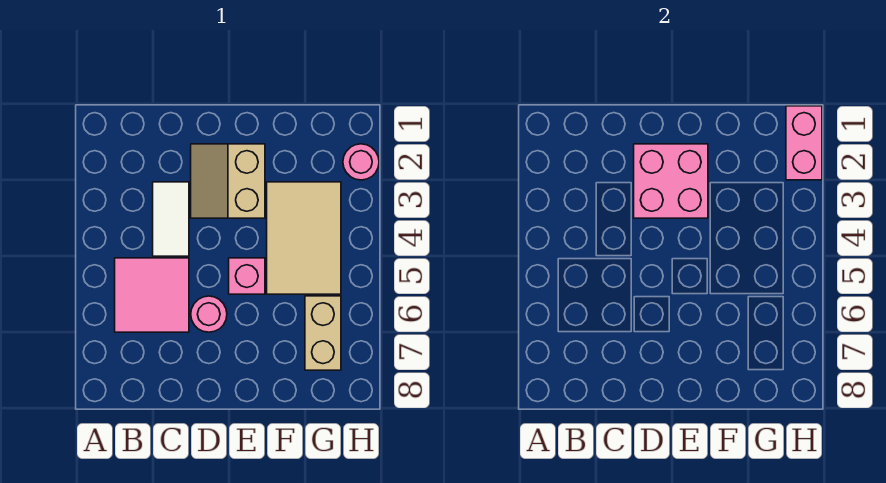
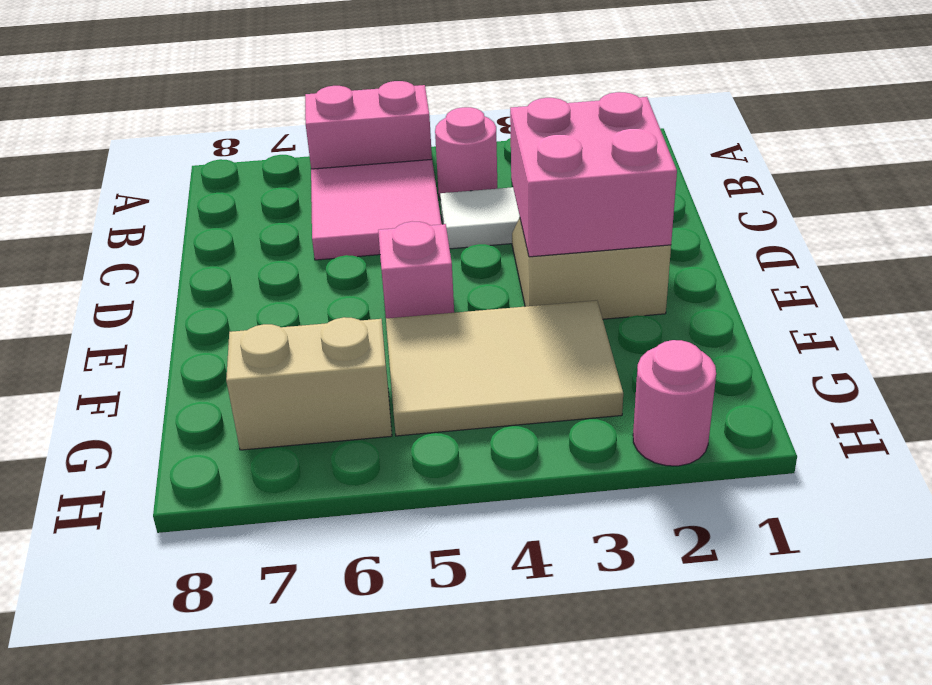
pink round brick D6 level 1 -> pink round brick B4 level 1
pink brick H1:H2 level 2 -> pink brick A5:A6 level 1

